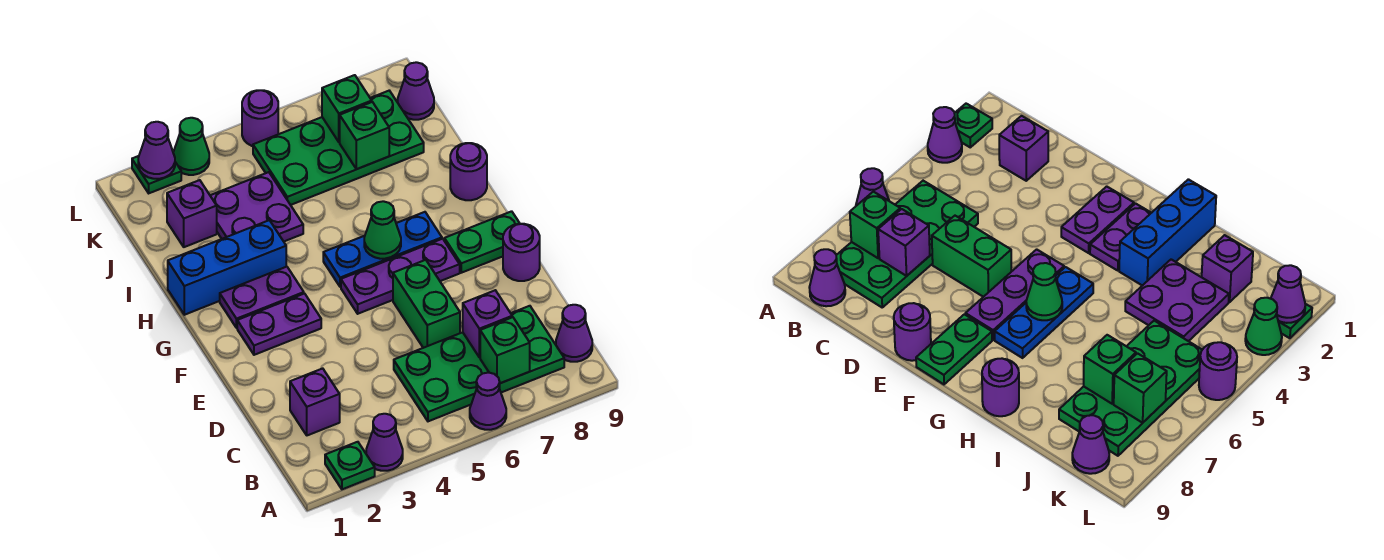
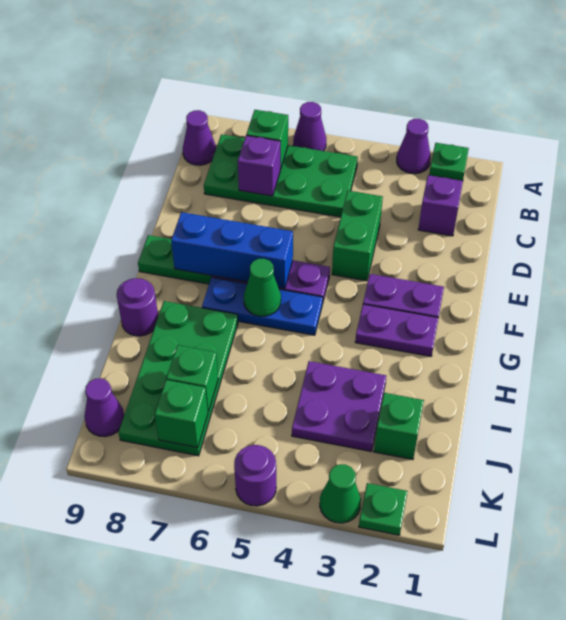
green brick D6:E6 level 1 -> green brick D4:E4 level 1
purple round brick E9 level 1 -> none
blue brick H1:H3 level 1 -> blue brick F6:F8 level 2
purple brick J2 level 1 -> green brick J2 level 1
green plate J5:K8 level 1 -> green plate H7:K8 level 1
purple cone L2 level 2 -> none

